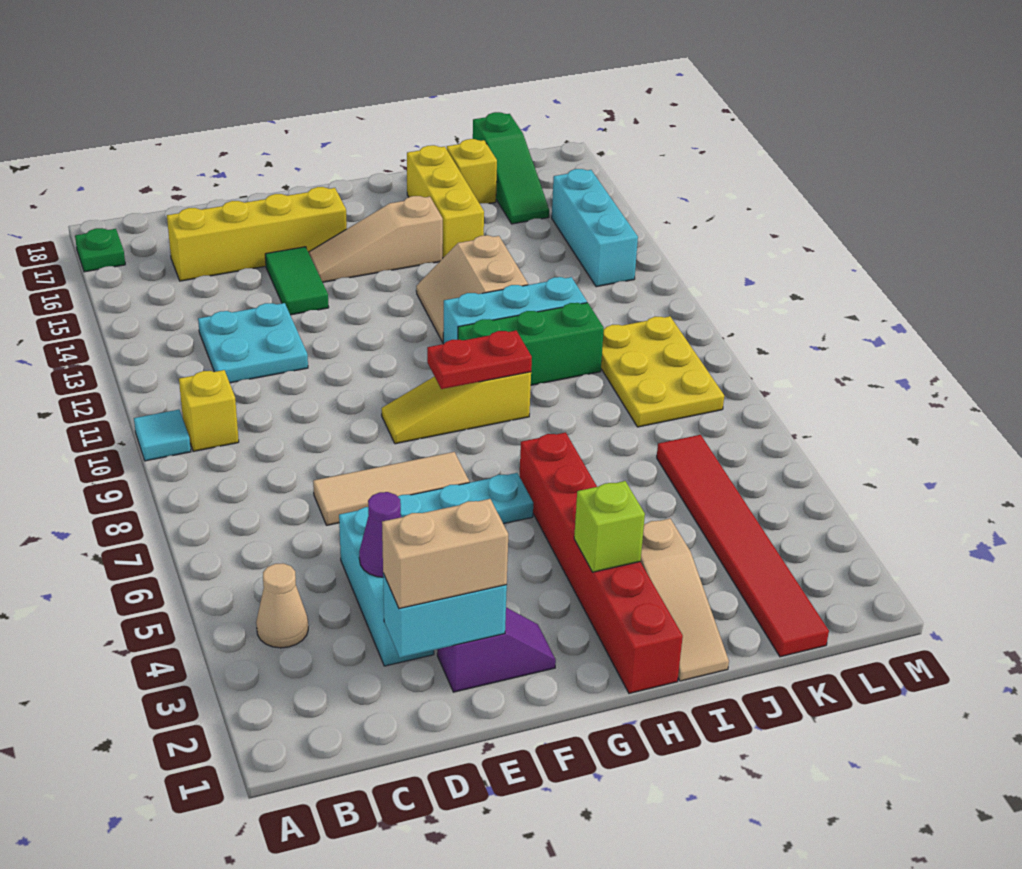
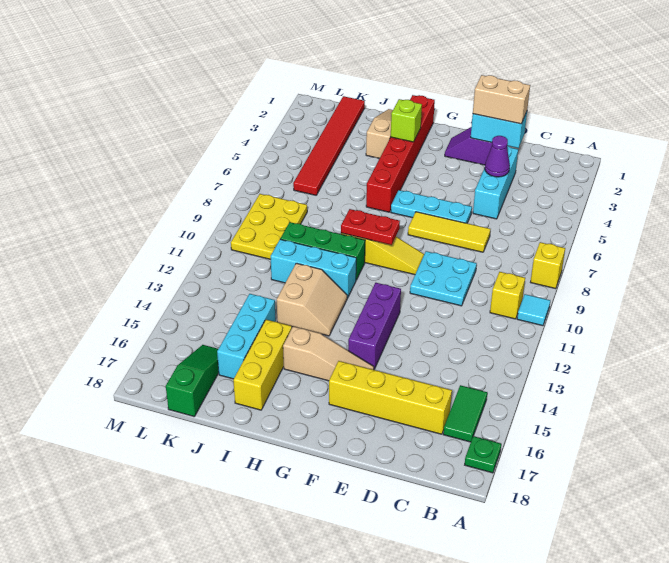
tan cone B4 level 1 -> none
cyan plate C12:D13 level 1 -> cyan plate D9:E10 level 1
tan tile D7:F7 level 1 -> yellow tile D7:F7 level 1
green tile E14:E15 level 1 -> green tile B15:B16 level 1
none -> purple brick F12:F14 level 1
yellow brick J17 level 1 -> yellow brick A8 level 1
cyan brick L13:L15 level 1 -> cyan brick J14:J16 level 1

